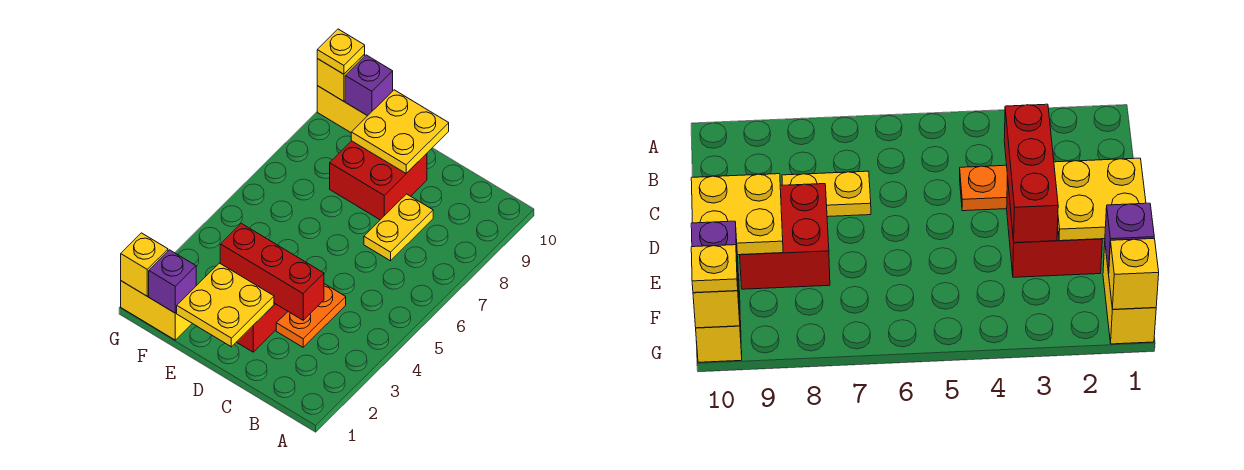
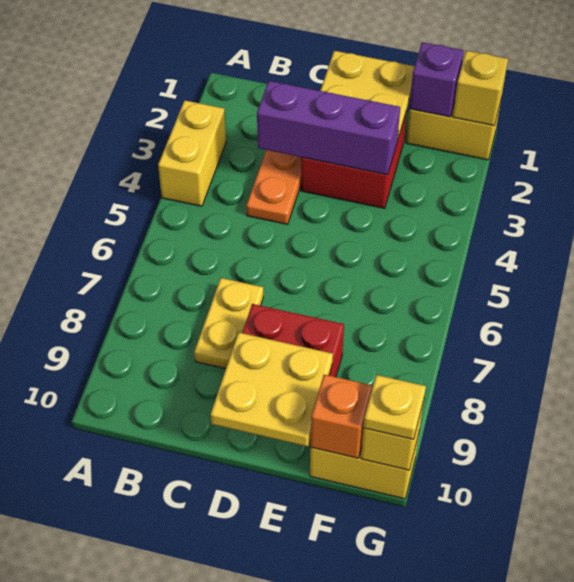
none -> yellow brick A3:A4 level 1
red brick C3:E3 level 2 -> purple brick C3:E3 level 2
purple brick F10 level 2 -> orange brick F10 level 2

